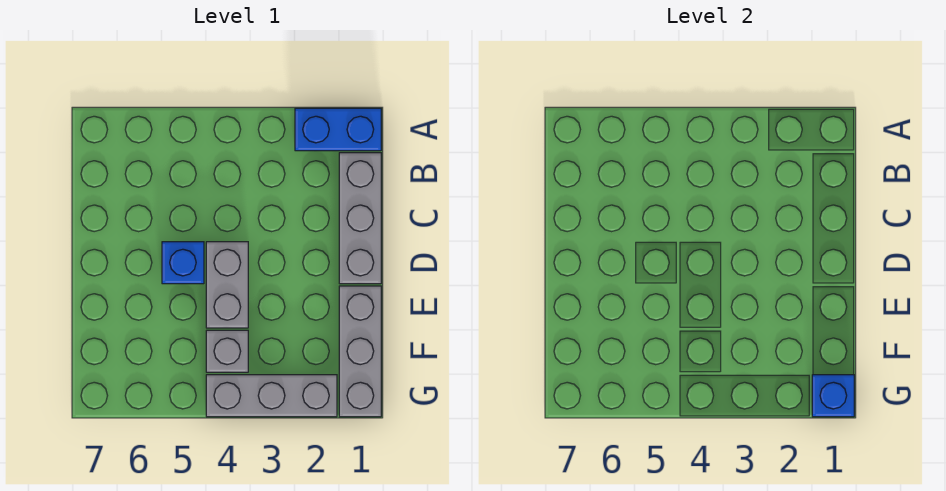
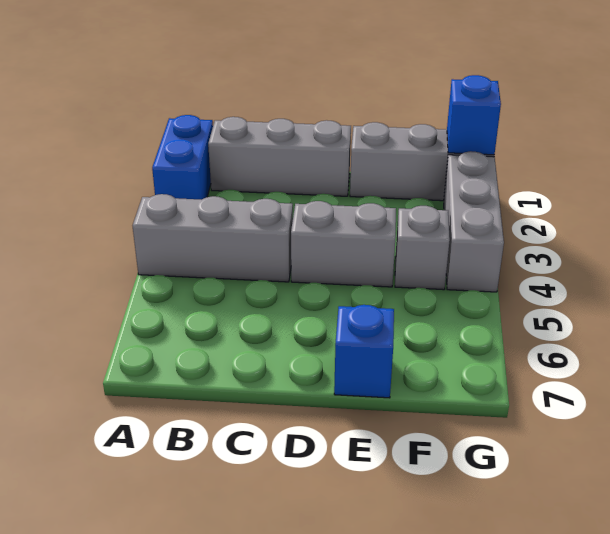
none -> grey brick A4:C4 level 1
blue brick D5 level 1 -> blue brick E7 level 1

